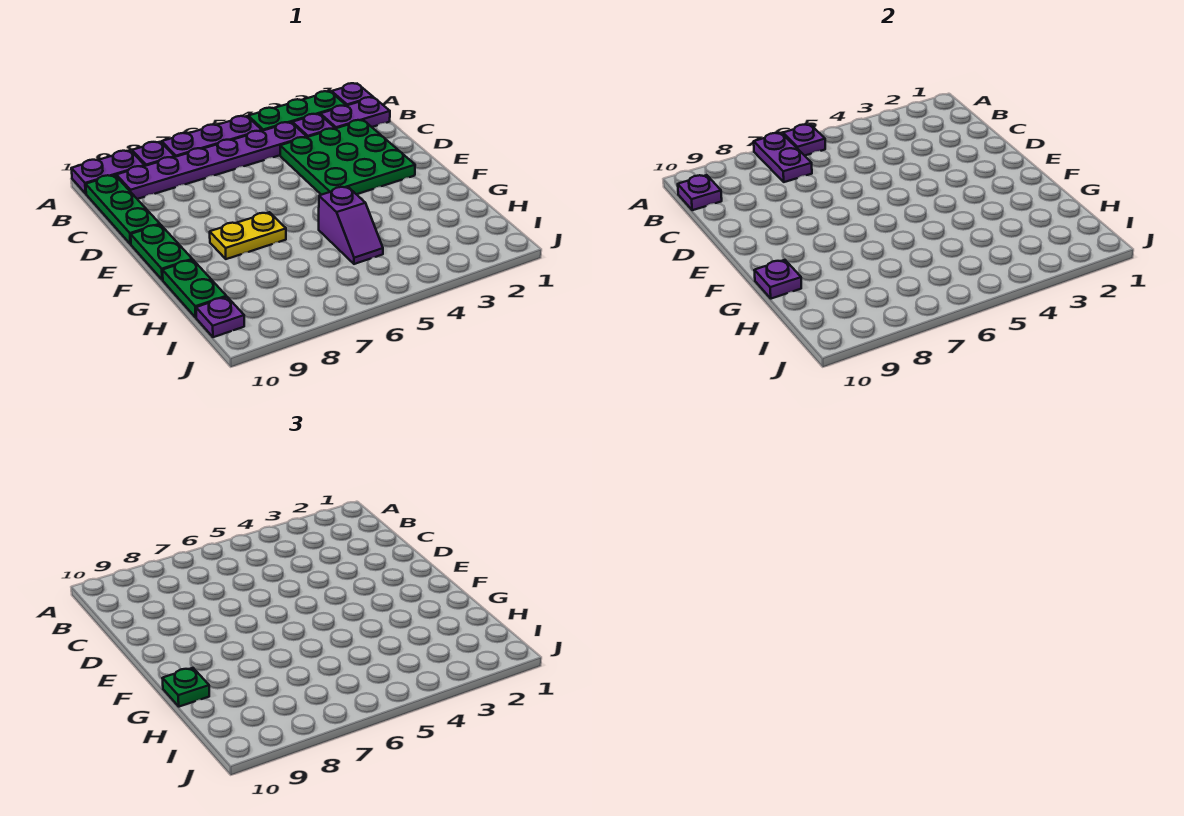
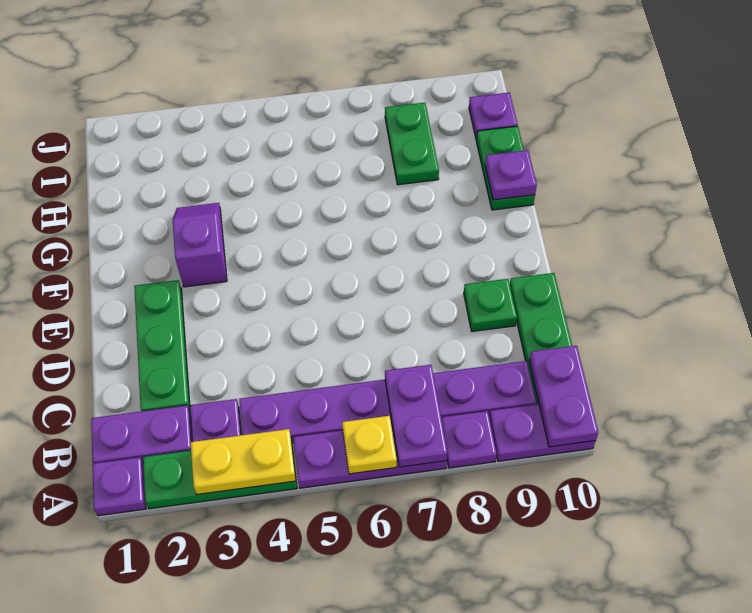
purple plate A6 level 2 -> yellow plate A6 level 2
purple plate B10 level 2 -> purple plate A10:B10 level 2
green plate C2:E4 level 1 -> green plate C2:E2 level 1
green plate E10:F10 level 1 -> green plate H8:I8 level 1
yellow plate F7:F8 level 1 -> yellow plate A3:A4 level 2
purple slope G5:H5 level 1 top G -> purple slope F3:G3 level 1 top F
green plate G10 level 3 -> green plate D9 level 1

